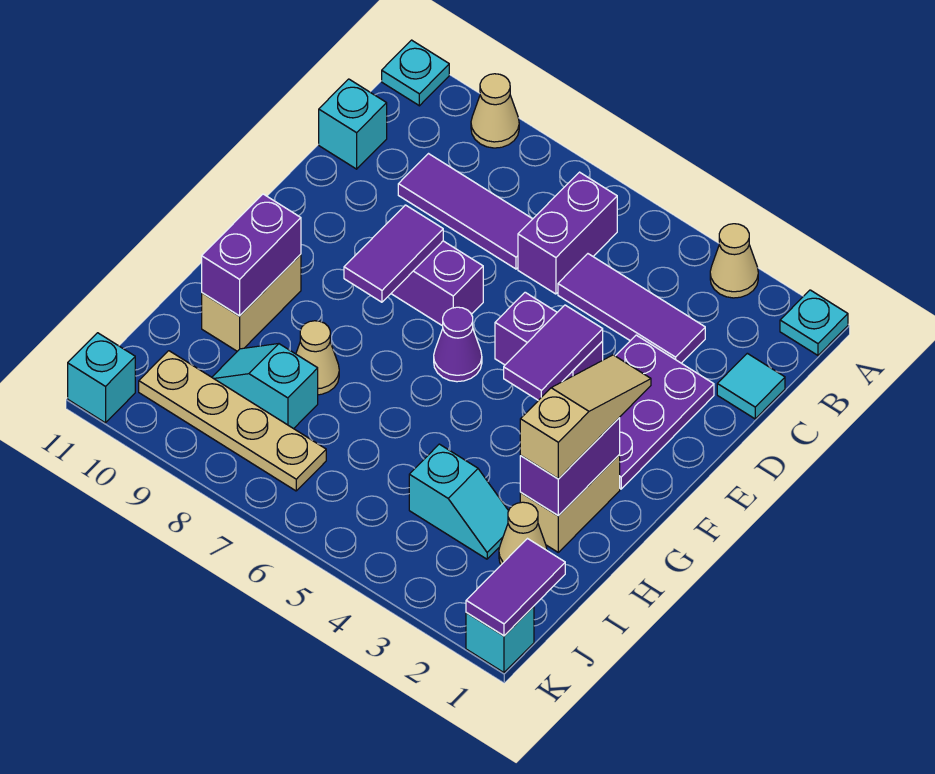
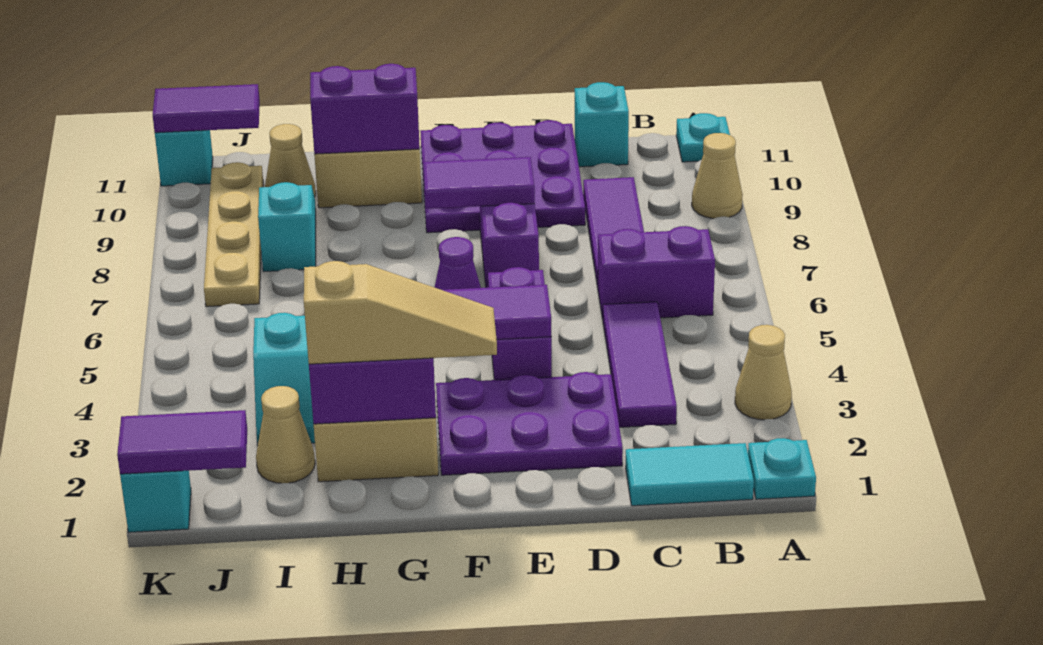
cyan tile C1 level 1 -> cyan tile B1:C1 level 1
none -> purple plate D9:F11 level 1
tan cone H8 level 1 -> tan cone I10 level 1
none -> purple tile J11:K11 level 2

